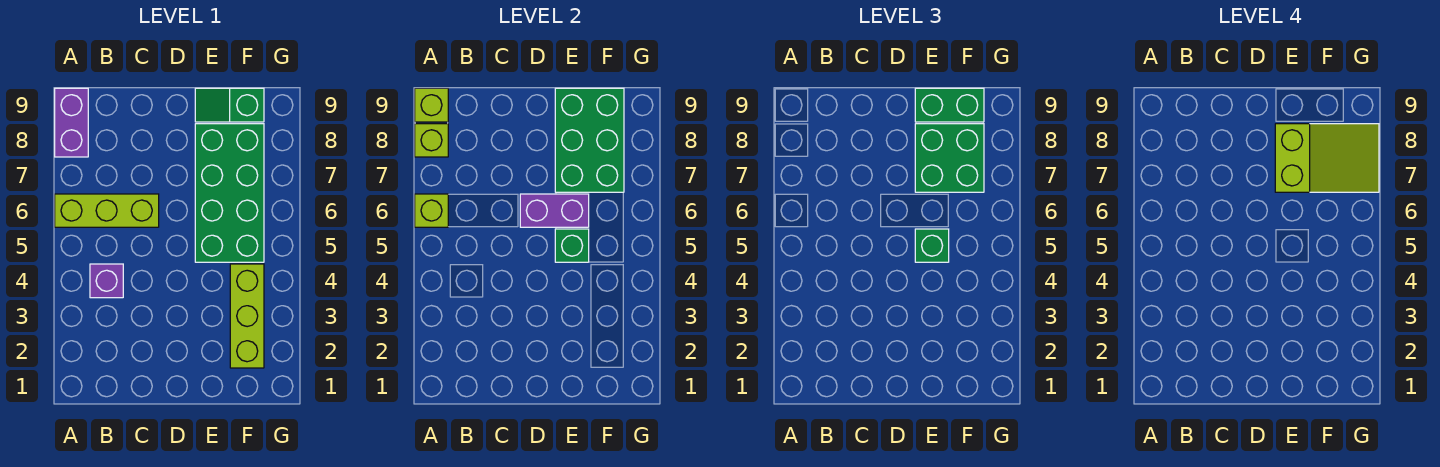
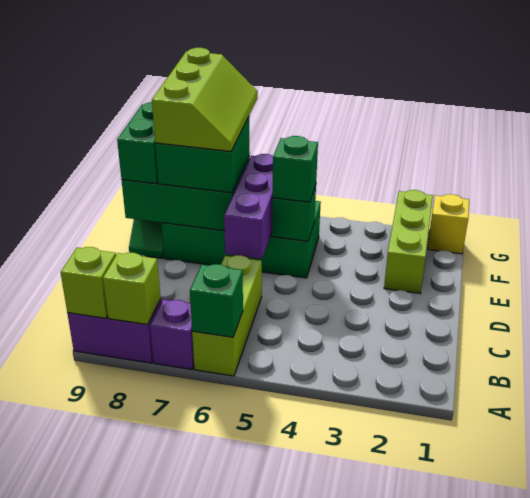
lime brick A6 level 2 -> green brick A6 level 2
purple brick B4 level 1 -> purple brick A7 level 1
purple brick D6:E6 level 2 -> purple brick D6:F6 level 2
lime slope E7:G8 level 4 top E -> lime slope E7:G8 level 4 top 8
lime brick F2:F4 level 1 -> lime brick E2:G2 level 1
none -> yellow brick G1 level 1

